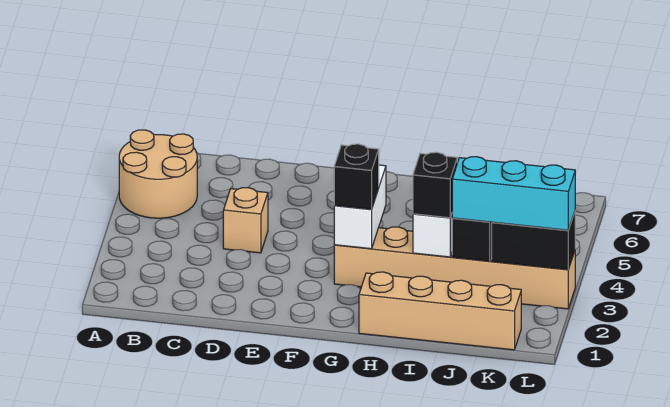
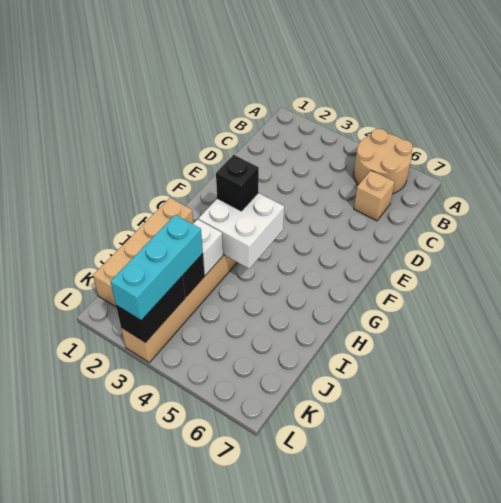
tan brick D4 level 1 -> tan brick C6 level 1
white brick G3:G4 level 2 -> white brick G3:H4 level 2
black brick I3 level 3 -> none

